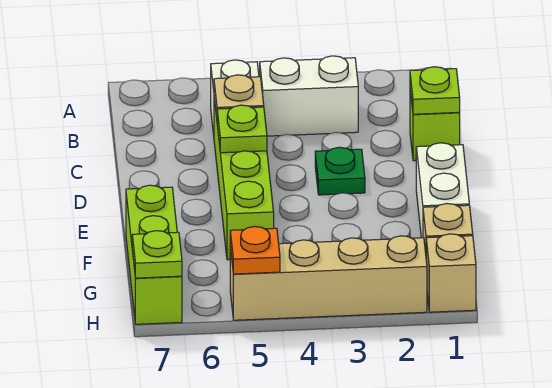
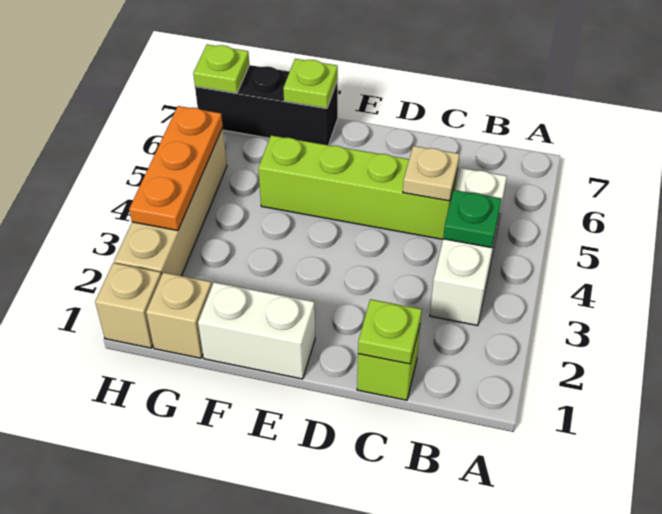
green plate D3 level 1 -> green plate B4 level 2
lime plate D5 level 2 -> lime plate F7 level 2
lime brick F7:H7 level 1 -> black brick F7:H7 level 1
orange plate H5 level 2 -> orange plate H3:H5 level 2

